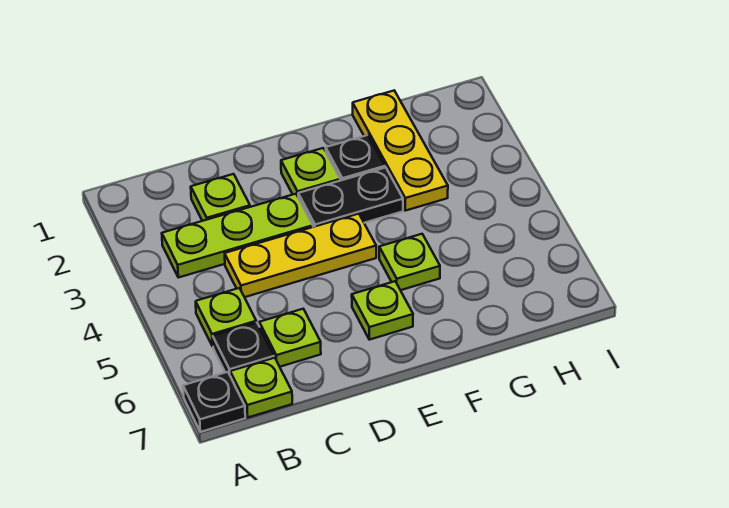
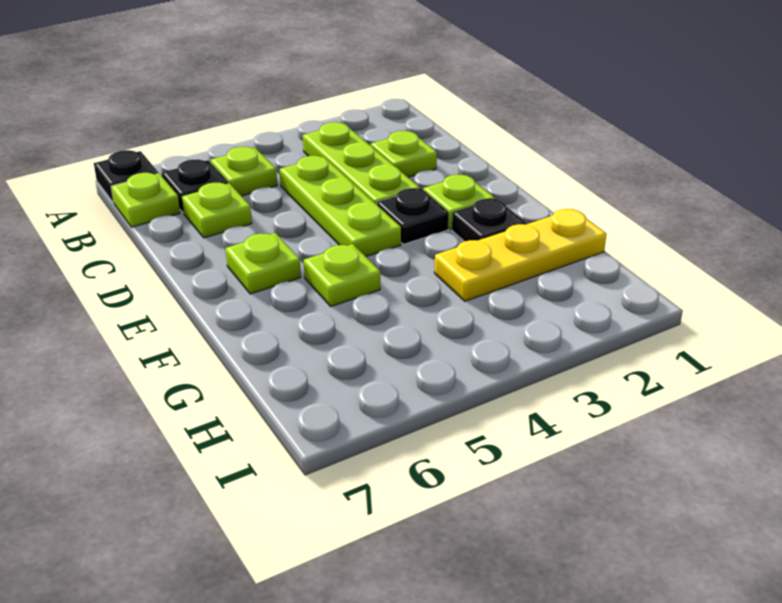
yellow plate C4:E4 level 1 -> lime plate C4:E4 level 1
black plate E3:F3 level 1 -> black plate E3 level 1

